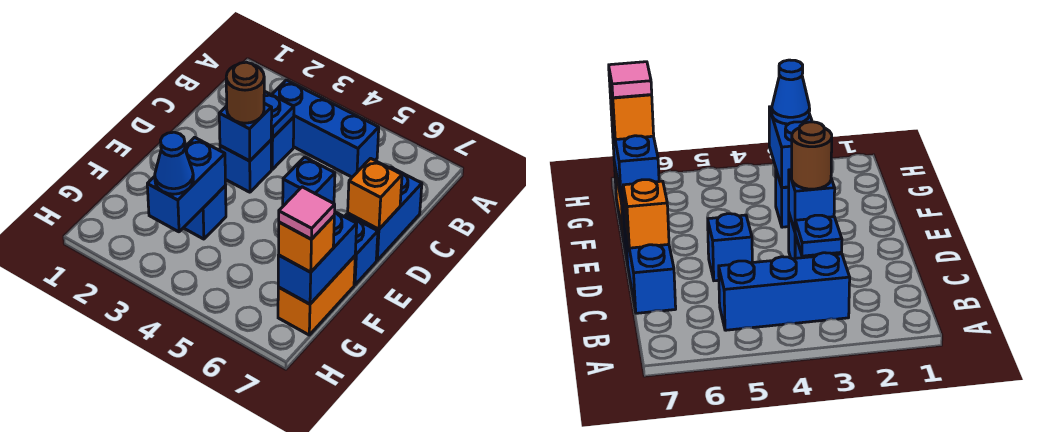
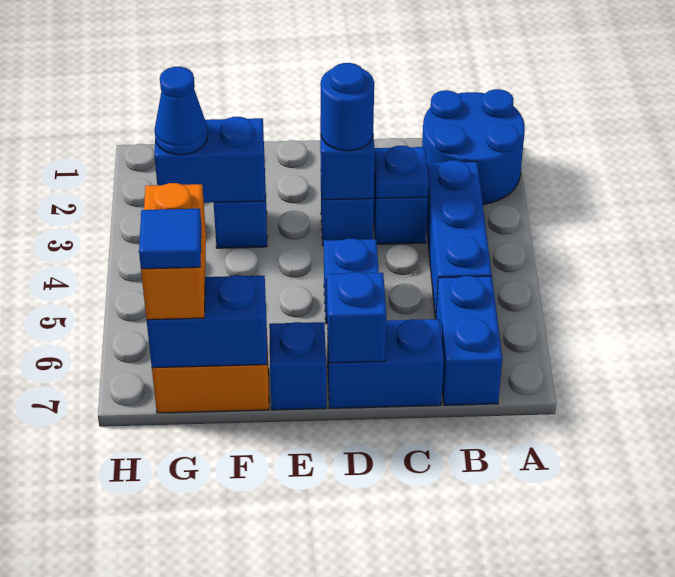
none -> blue round brick A1:B2 level 1
none -> blue brick B6:B7 level 1
brown round brick D3 level 3 -> blue round brick D3 level 3
orange brick D7 level 2 -> blue brick D7 level 2
orange brick G7 level 3 -> orange brick G6:G7 level 3
pink tile G7 level 4 -> blue tile G7 level 4

